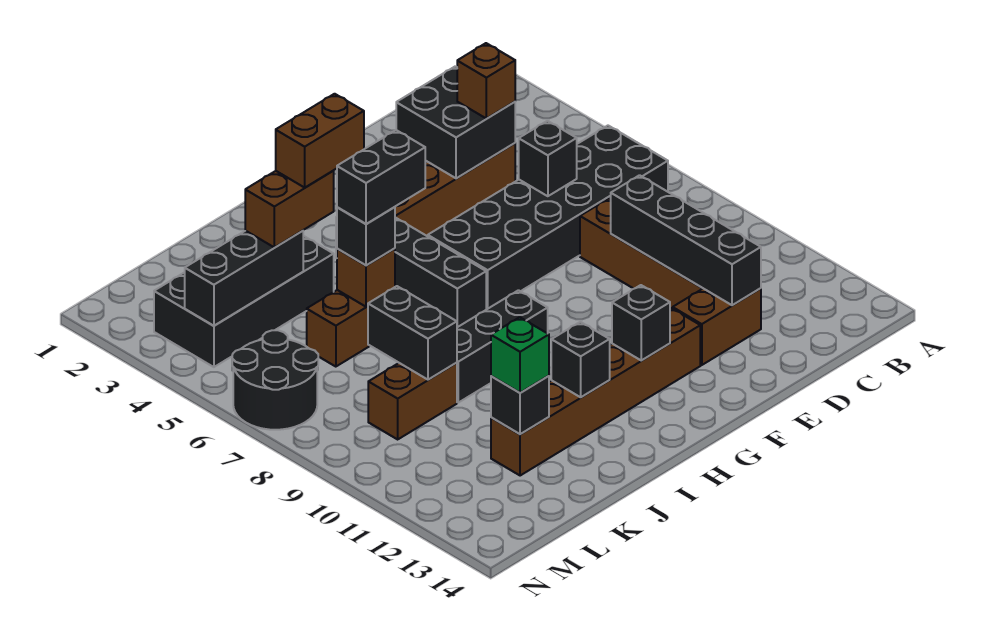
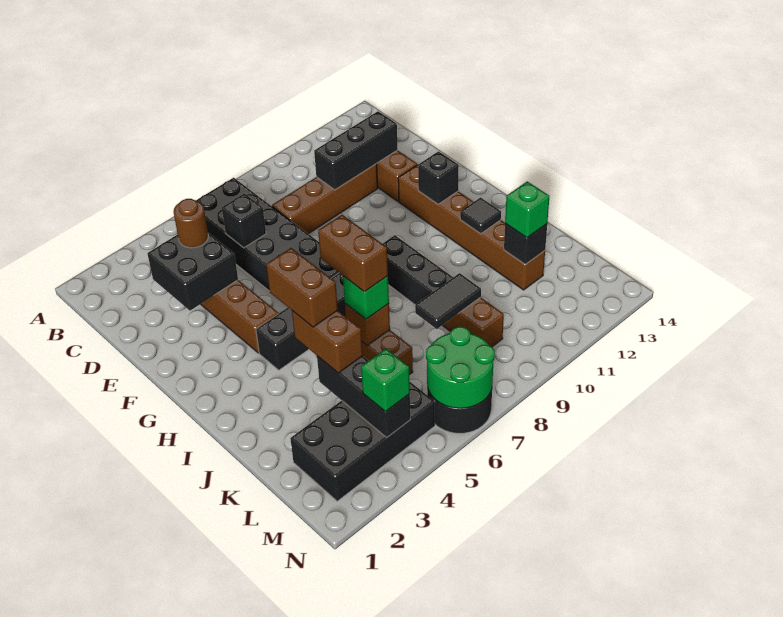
brown brick D4 level 3 -> brown round brick D4 level 3
black brick D9:D12 level 2 -> black brick D10:D12 level 2
black brick I6:J6 level 4 -> brown brick I6:J6 level 4
black brick I12 level 2 -> black tile I12 level 2
black brick J3:M4 level 1 -> black brick L2:M5 level 1
black brick J6 level 3 -> green brick J6 level 3
black brick K8:K9 level 2 -> black tile K8:K9 level 2
none -> green brick M4 level 3
none -> green round brick M6:N7 level 2

